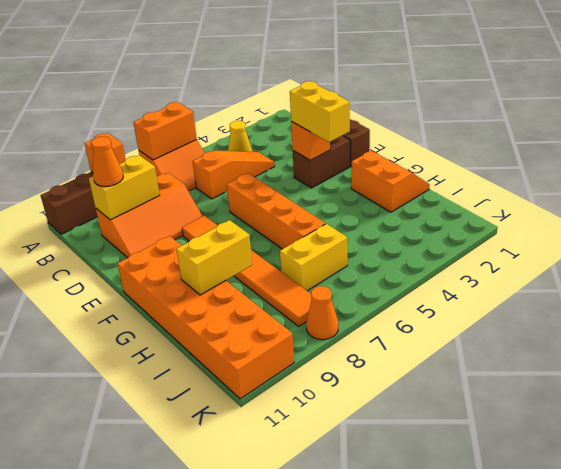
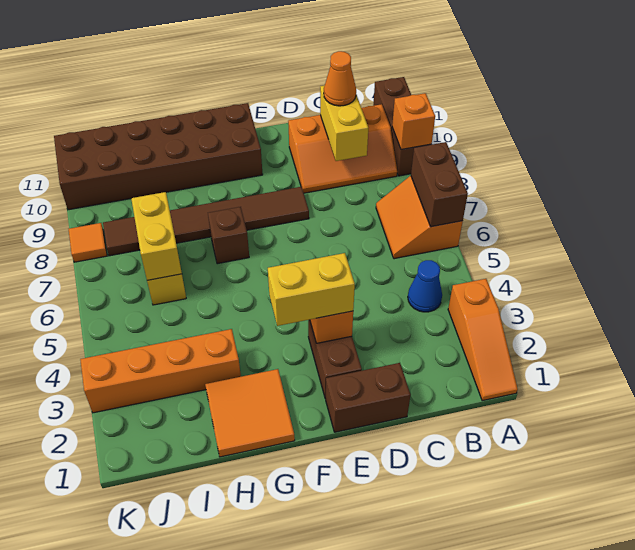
orange brick A6:A7 level 2 -> brown brick A6:A7 level 2
yellow cone B4 level 1 -> blue cone B4 level 1
orange slope C4:C6 level 1 top 6 -> orange slope A1:A3 level 1 top 3
orange slope C8:D10 level 1 top C -> orange slope B9:D10 level 1 top 10
orange brick E6:H6 level 1 -> orange brick H3:K3 level 1
orange tile E8:J8 level 1 -> brown tile E8:J8 level 1
orange brick F10:K11 level 1 -> brown brick F10:K11 level 1
orange slope G1:H2 level 1 top 2 -> orange tile G1:H2 level 1
none -> brown brick G7 level 1
yellow brick H9:H10 level 2 -> yellow brick I6:I7 level 2
orange cone K8 level 1 -> orange tile K8 level 1

